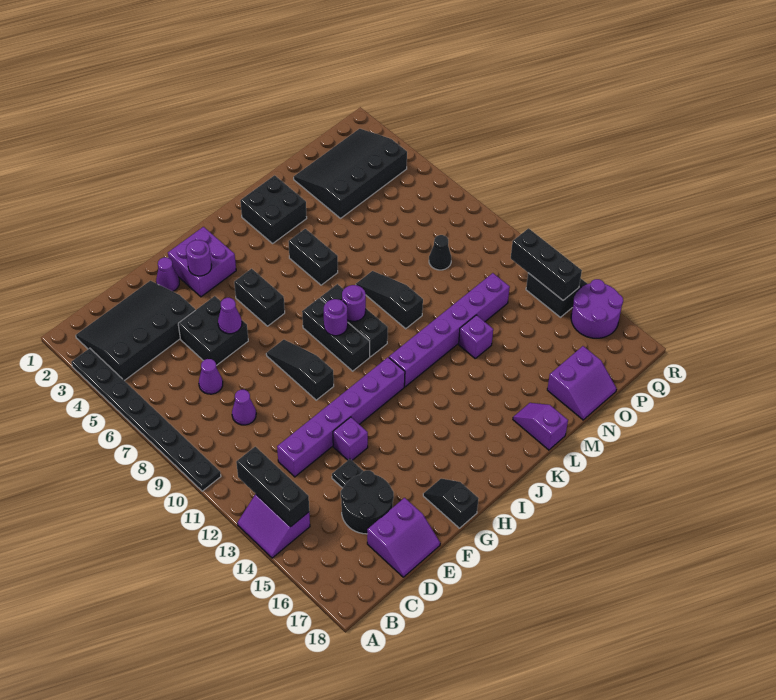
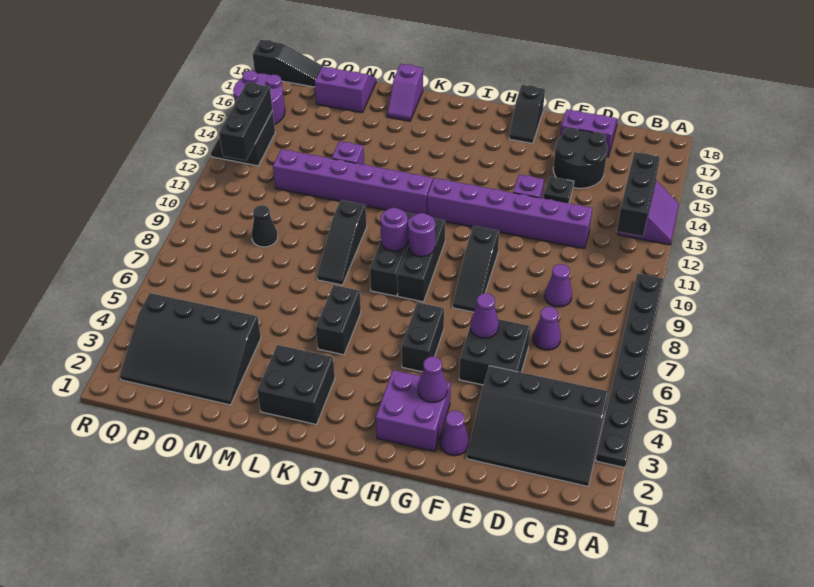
purple round brick G3 level 2 -> purple cone G3 level 2
none -> black slope P18:R18 level 1 top R

